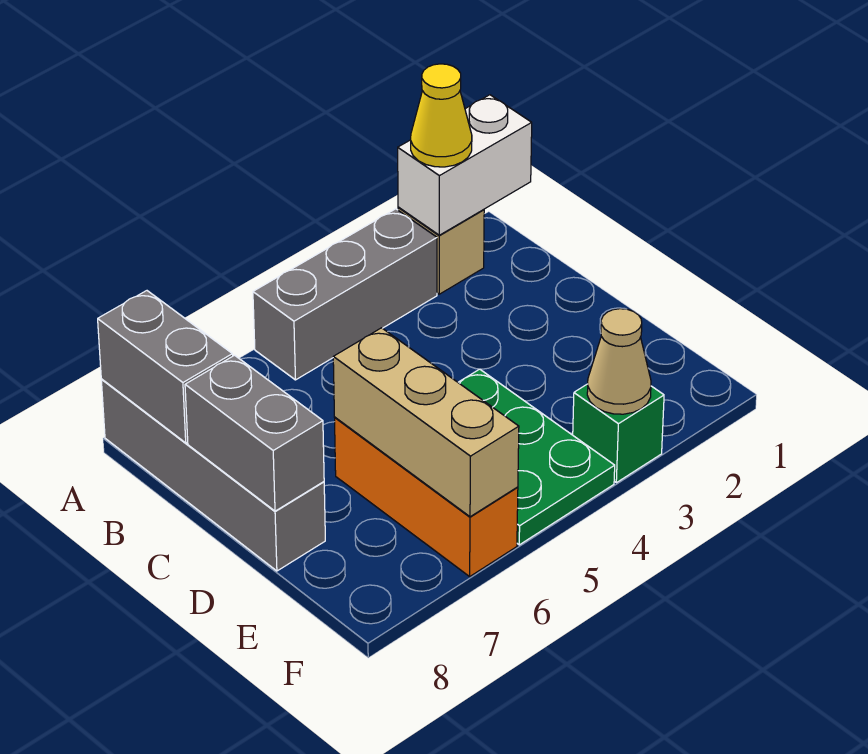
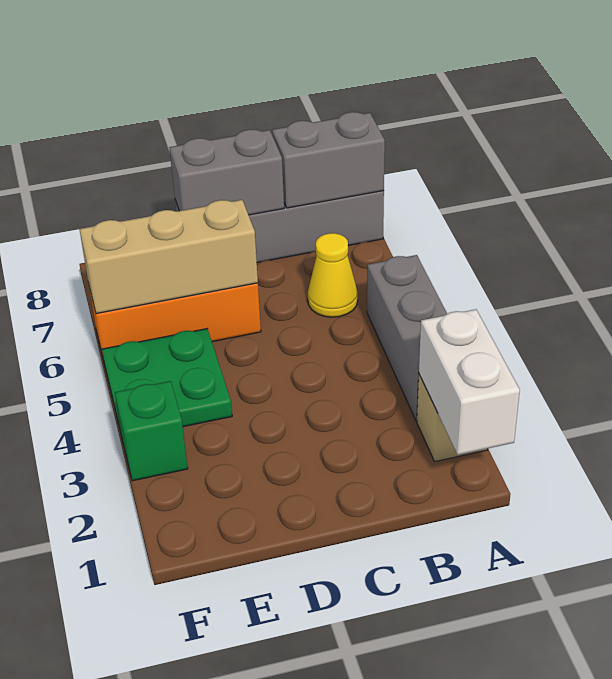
yellow cone A2 level 3 -> yellow cone B6 level 1
green plate D4:F5 level 1 -> green plate E4:F5 level 1
tan cone F3 level 2 -> none

